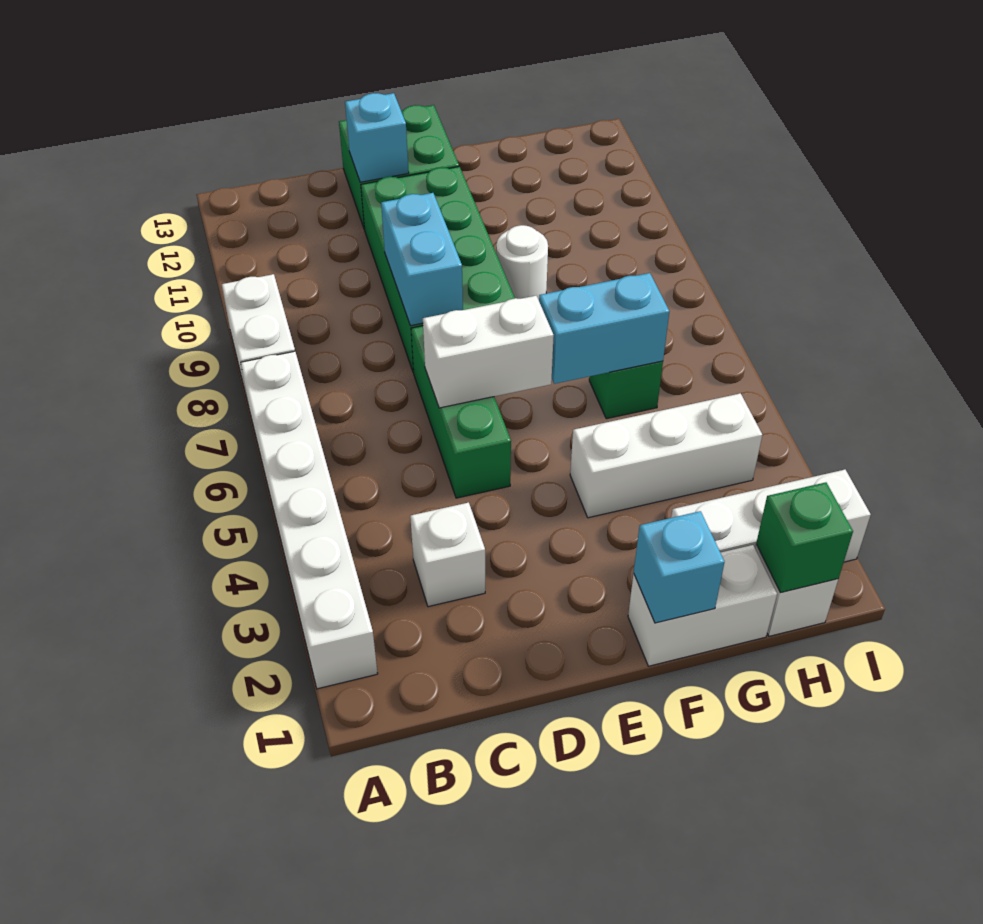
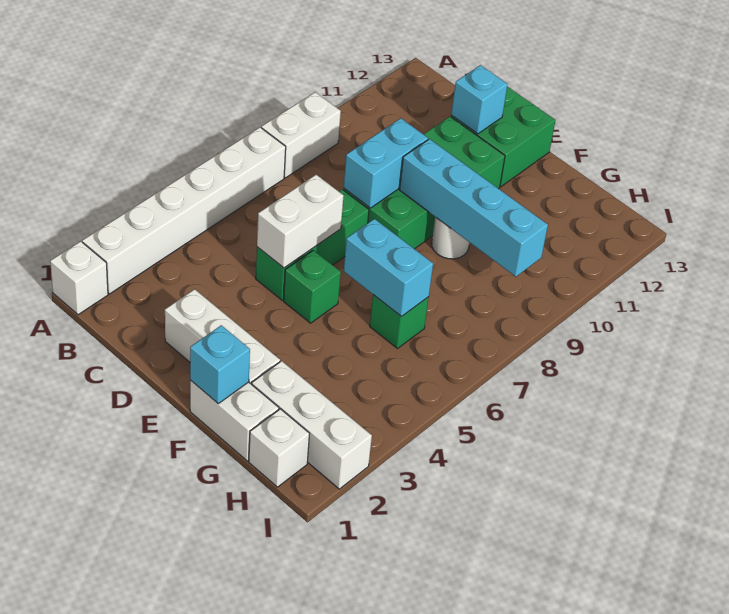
white brick C3 level 1 -> white brick A1 level 1
white brick D6:E6 level 2 -> white brick D5:D6 level 2
none -> cyan brick E9:H9 level 2
white brick F4:H4 level 1 -> white brick D2:F2 level 1
green brick H1 level 2 -> green brick E5 level 1

